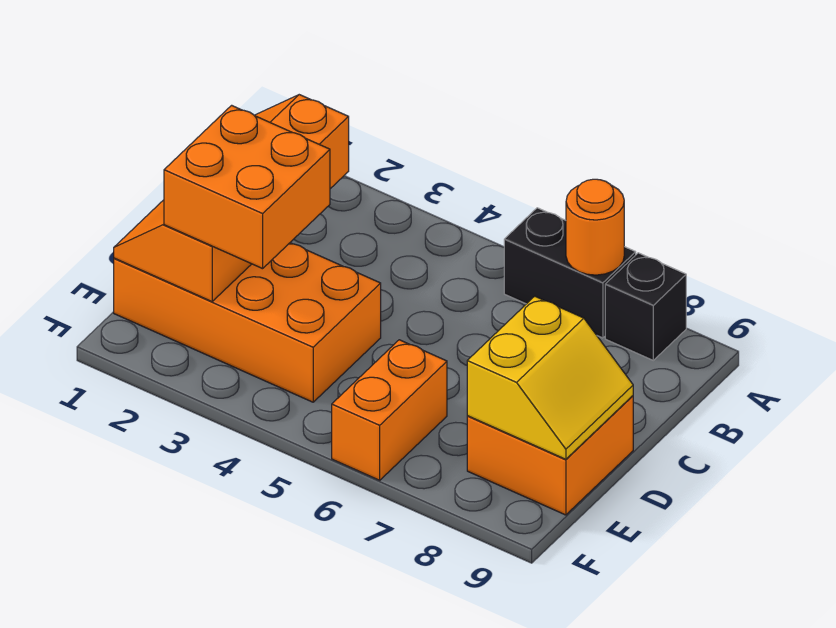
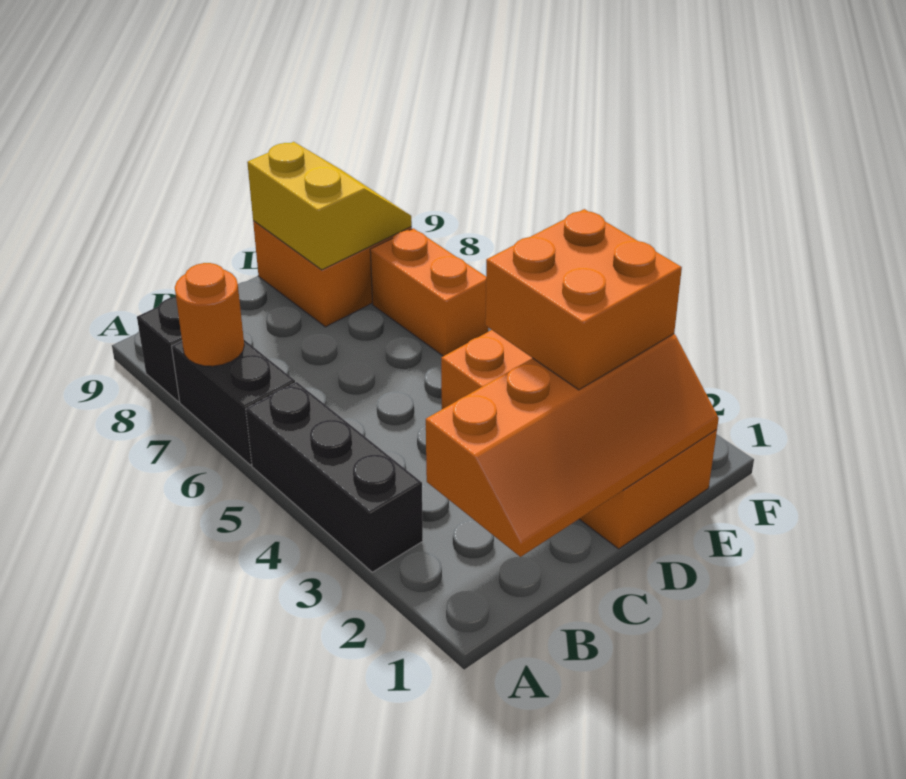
none -> black brick A3:A5 level 1
yellow slope D8:E9 level 2 top 8 -> yellow slope D8:E9 level 2 top D
orange brick E6:F6 level 1 -> orange brick E6:E7 level 1

